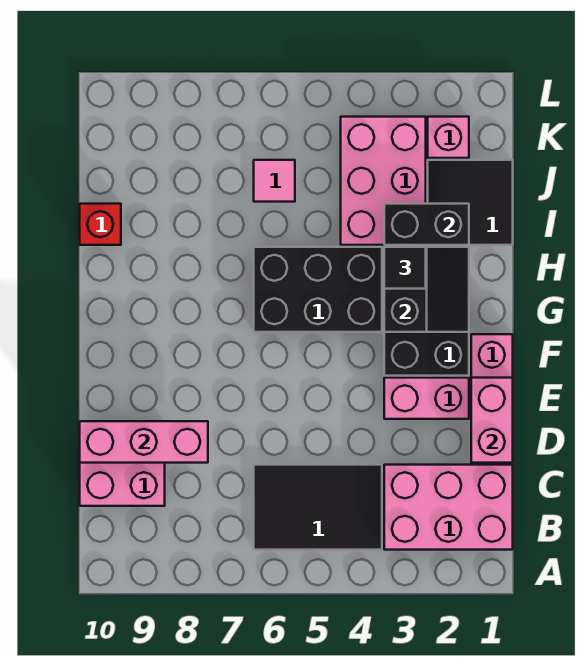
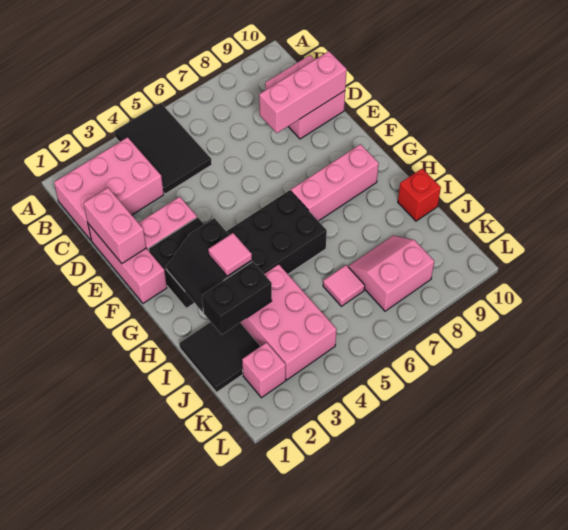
black tile B4:C6 level 1 -> black tile A4:C5 level 1
none -> pink brick G7:G9 level 1
black tile H3 level 3 -> pink tile H3 level 3
none -> pink slope J7:K8 level 1 top K

